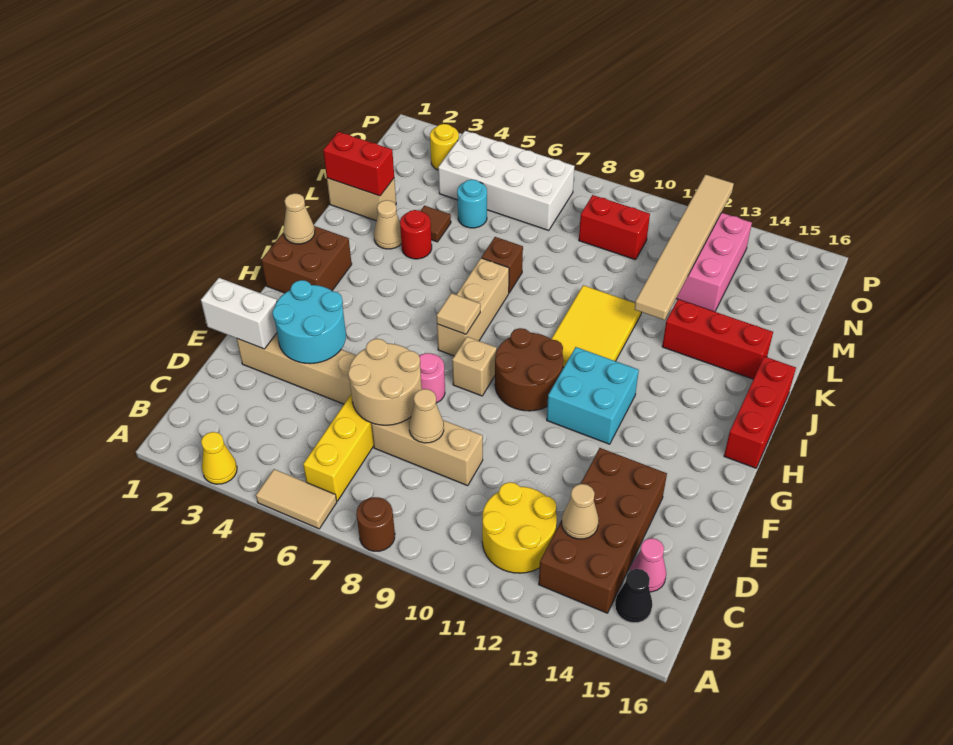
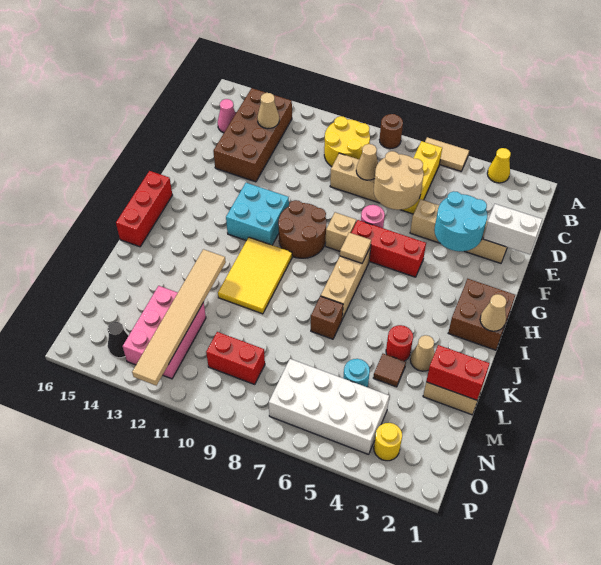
yellow round brick B11:C12 level 1 -> yellow round brick B9:C10 level 1
black cone B15 level 1 -> black cone O14 level 1
red brick K13:K15 level 1 -> red brick G5:G7 level 1

